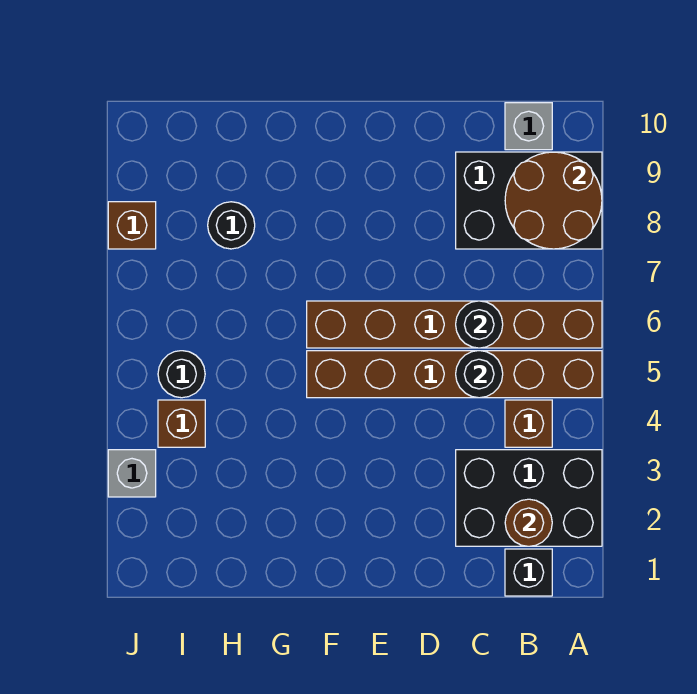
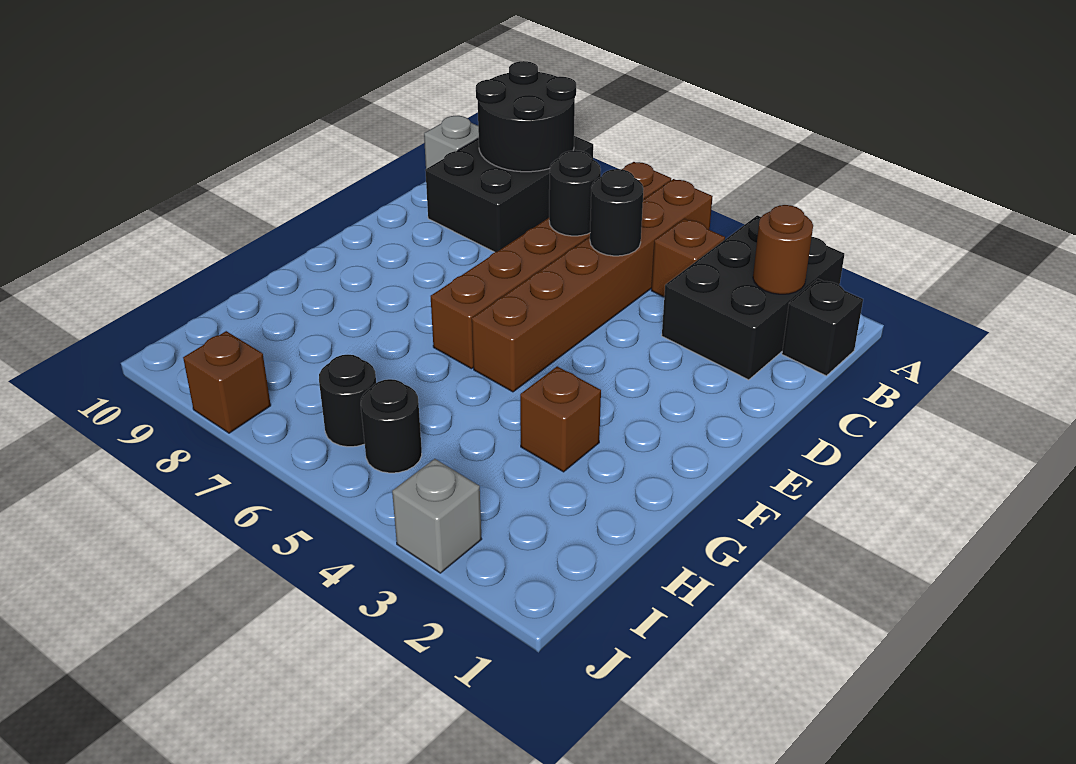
brown round brick A8:B9 level 2 -> black round brick A8:B9 level 2
black round brick H8 level 1 -> black round brick I6 level 1
brown brick I4 level 1 -> brown brick G3 level 1

